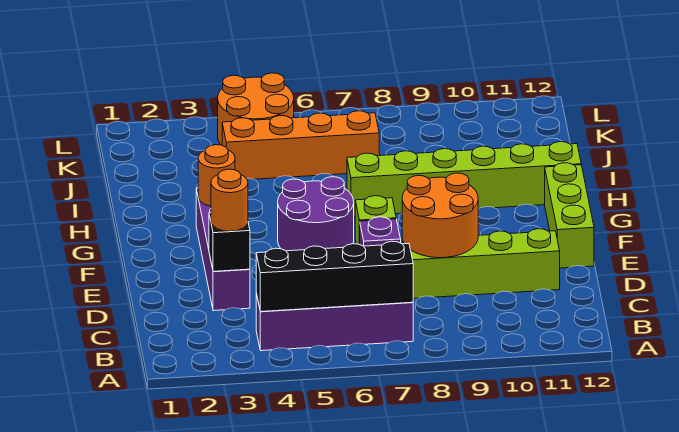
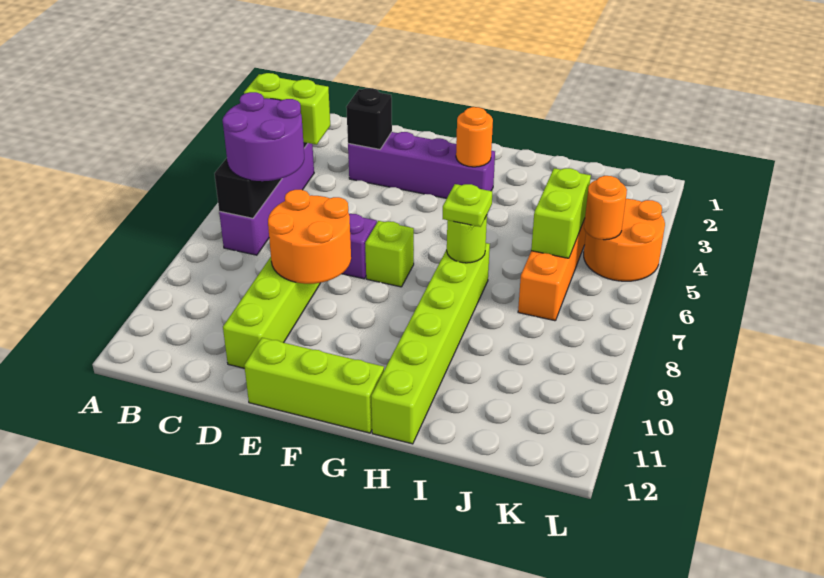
none -> lime brick B5:C5 level 3
orange round brick D3 level 3 -> orange round brick K5 level 2
purple round brick F5:G6 level 1 -> purple round brick B6:C7 level 3
none -> lime round brick H7 level 2
none -> lime plate H7 level 3
none -> lime brick J5:J6 level 2

